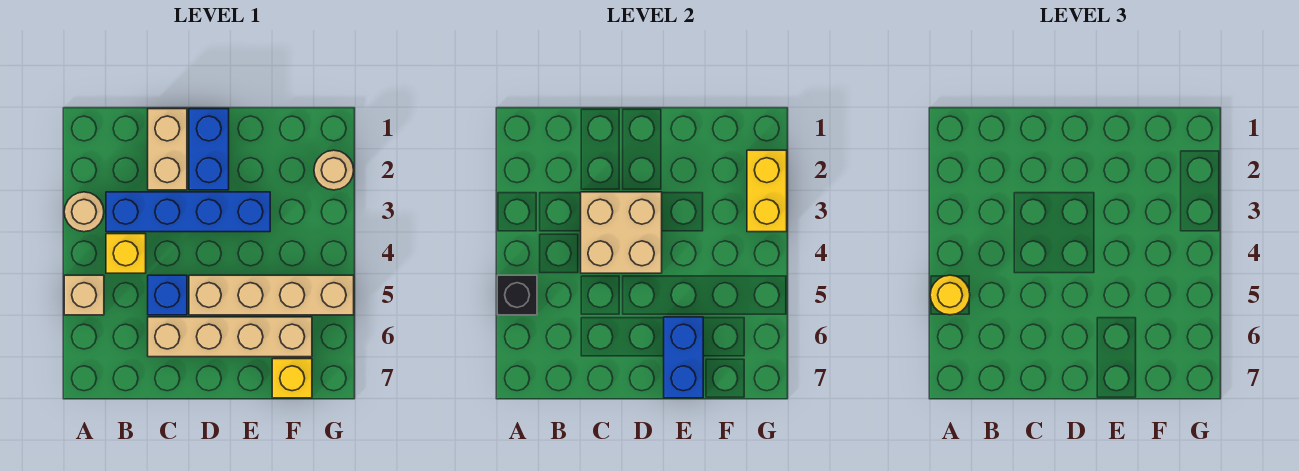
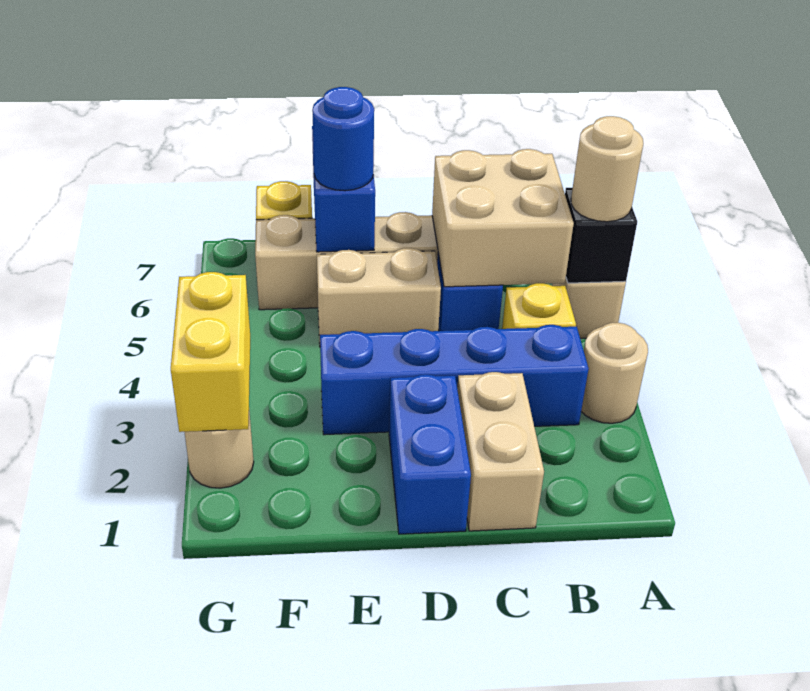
yellow round brick A5 level 3 -> tan round brick A5 level 3
tan brick C3:D4 level 2 -> tan brick B5:C6 level 2
tan brick D5:G5 level 1 -> tan brick D5:E5 level 1
none -> blue round brick E6 level 3

